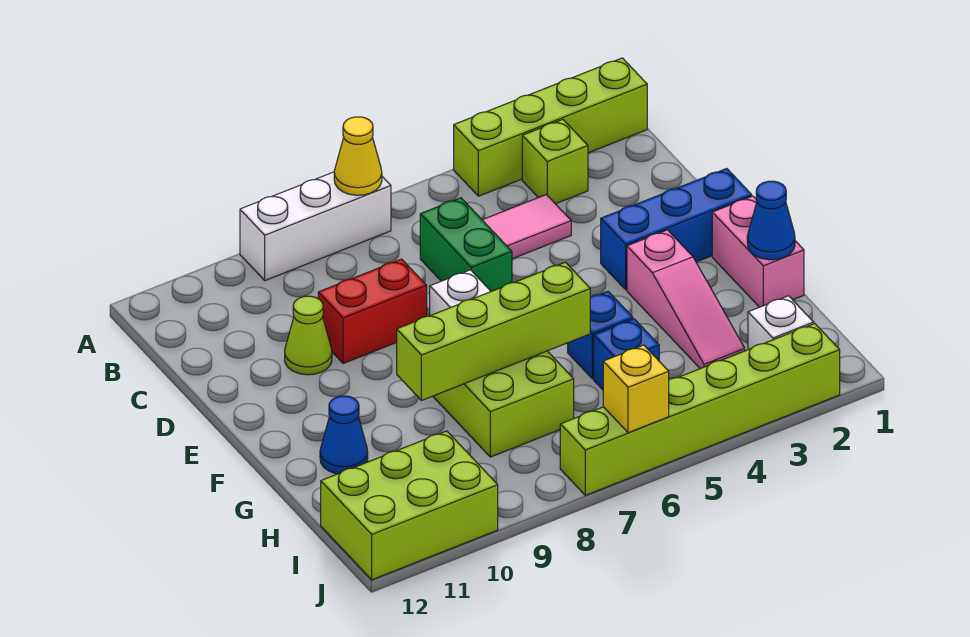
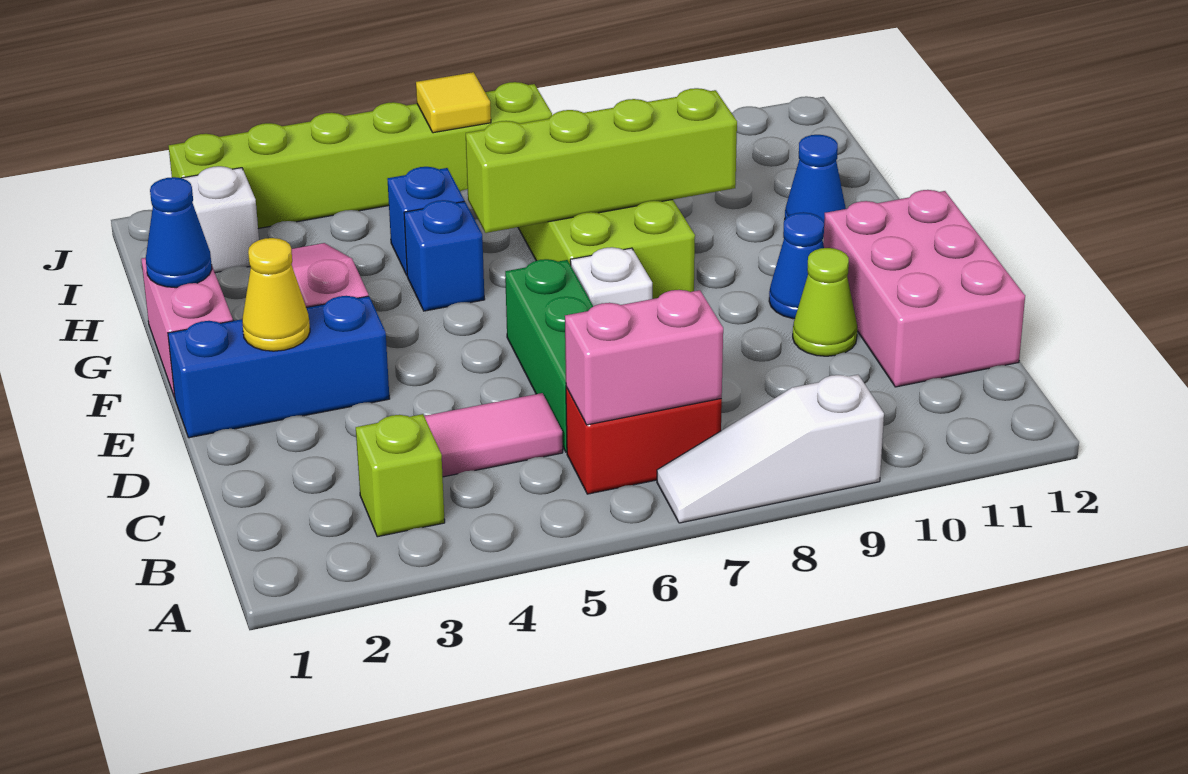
lime brick A1:A4 level 1 -> none
white brick A7:A9 level 1 -> white slope A7:A9 level 1 top 9
yellow cone A7 level 2 -> yellow cone E2 level 2
none -> pink brick B6:B7 level 2
green brick C6:D6 level 1 -> green brick C6:E6 level 1
none -> pink brick C11:E12 level 1
red brick D8:D9 level 1 -> red brick B6:B7 level 1
none -> blue cone E10 level 1
lime brick I10:J12 level 1 -> none
yellow brick J6 level 2 -> yellow tile J6 level 2

